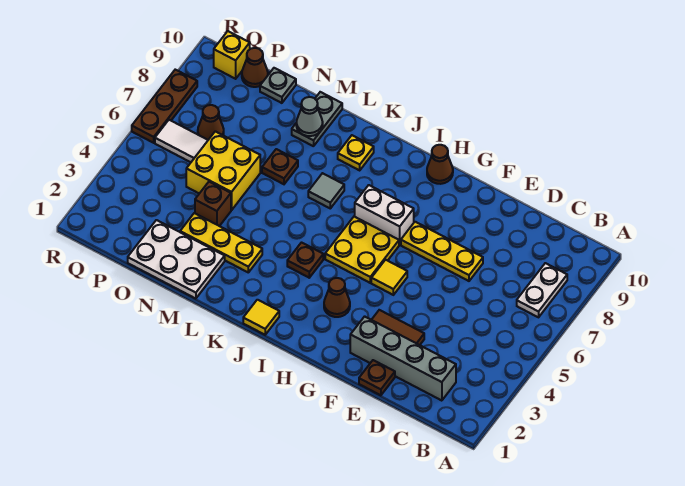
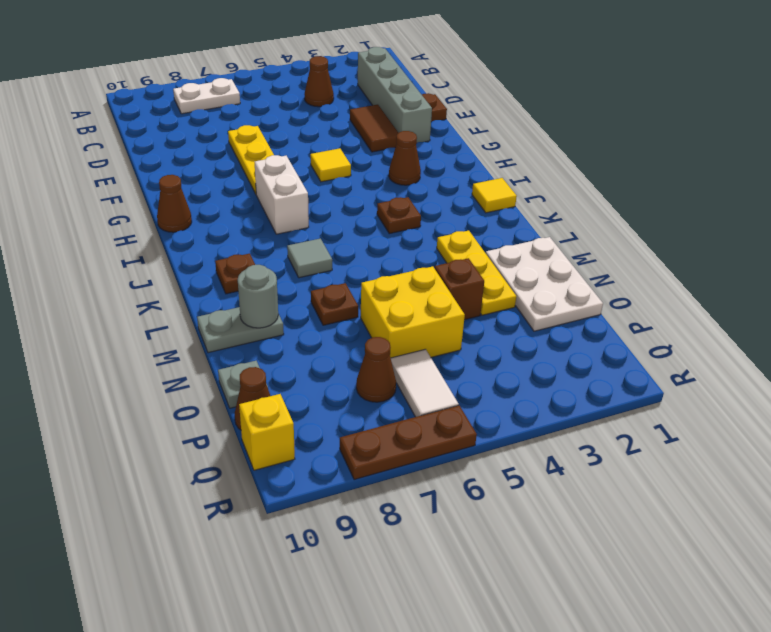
none -> brown cone C4 level 1
yellow plate H5:I6 level 1 -> none
yellow plate K9 level 1 -> brown plate K9 level 1
grey cone M9 level 2 -> grey round brick M9 level 2

